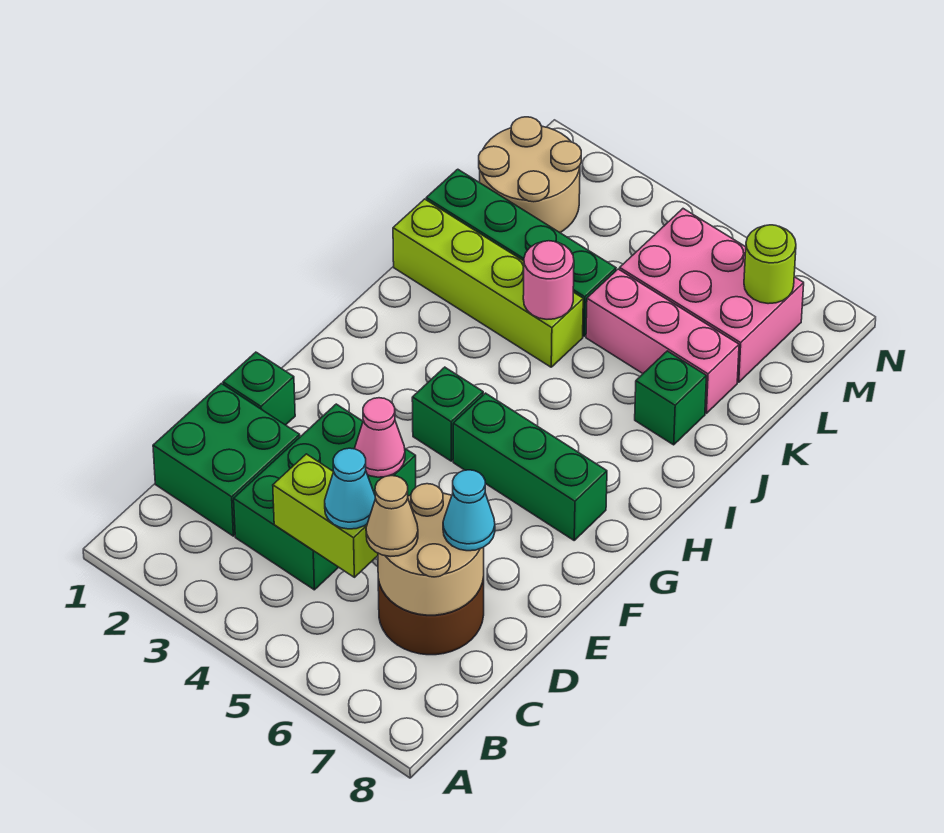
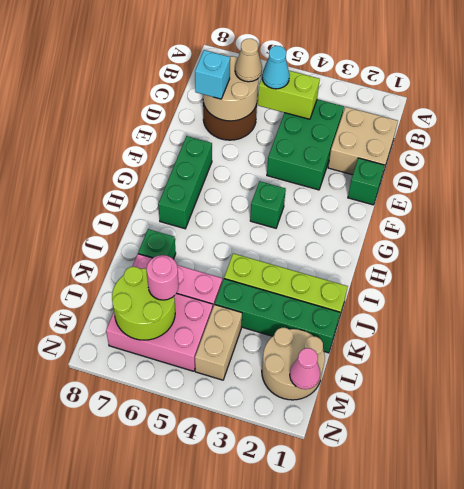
green brick C1:D2 level 1 -> tan brick C1:D2 level 1
cyan cone D7 level 3 -> cyan brick D7 level 3
pink cone E4 level 2 -> pink cone M1 level 2
green brick G5:G7 level 1 -> green brick F7:H7 level 1
pink round brick J4 level 2 -> pink round brick L6 level 3
none -> tan brick L4:M4 level 1
lime round brick M7 level 2 -> lime round brick L6:M7 level 2

